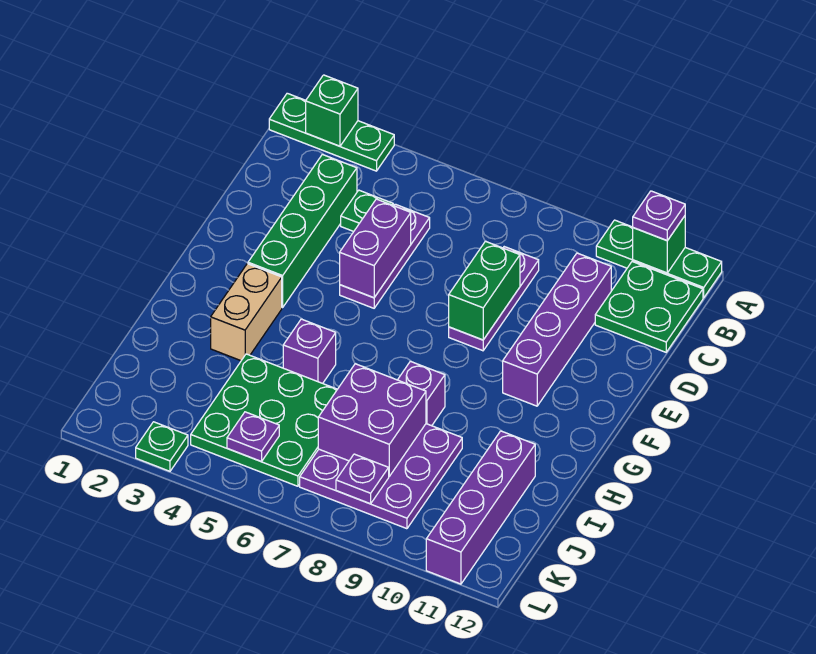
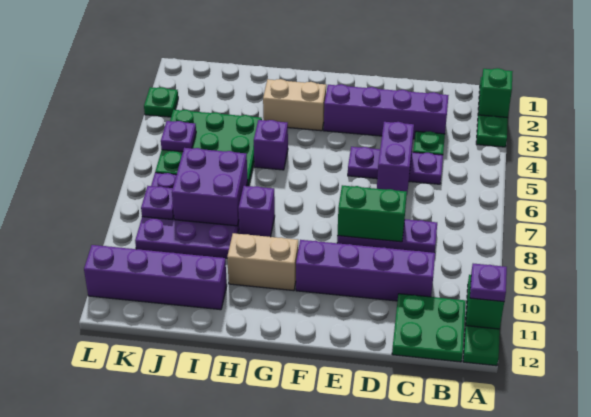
green brick C3:F3 level 1 -> purple brick C3:F3 level 1
purple brick D5:E5 level 2 -> purple brick D5:D6 level 2
none -> tan brick G10:H10 level 1

